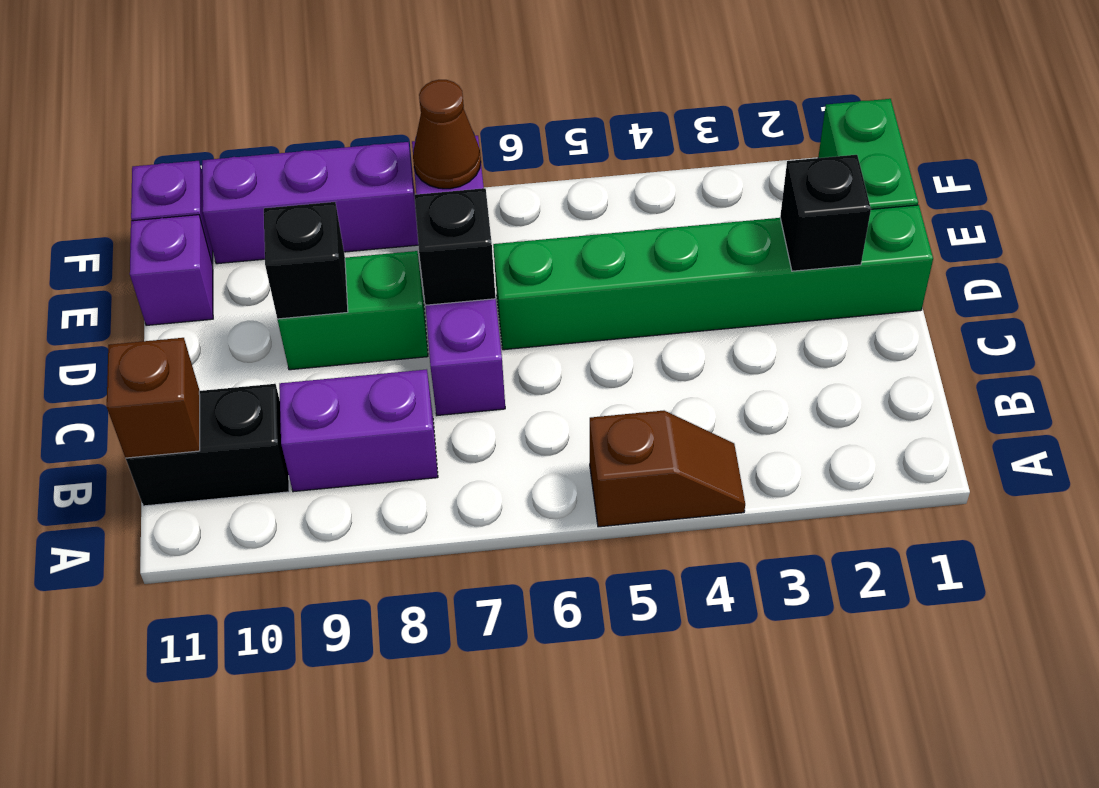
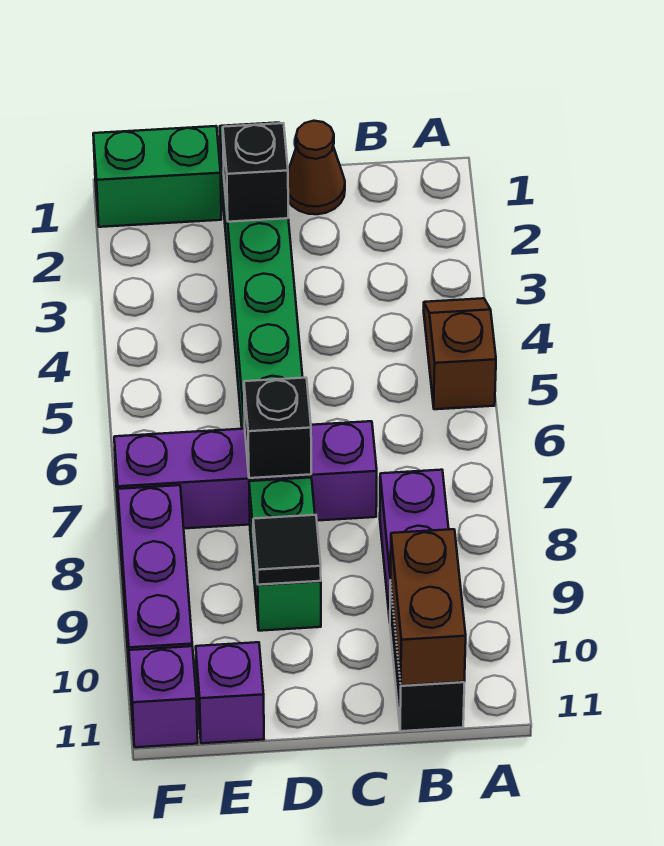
brown brick B11 level 2 -> brown brick B10:B11 level 2
black brick D9 level 2 -> black tile D9 level 2
brown cone F7 level 2 -> brown cone C1 level 1

